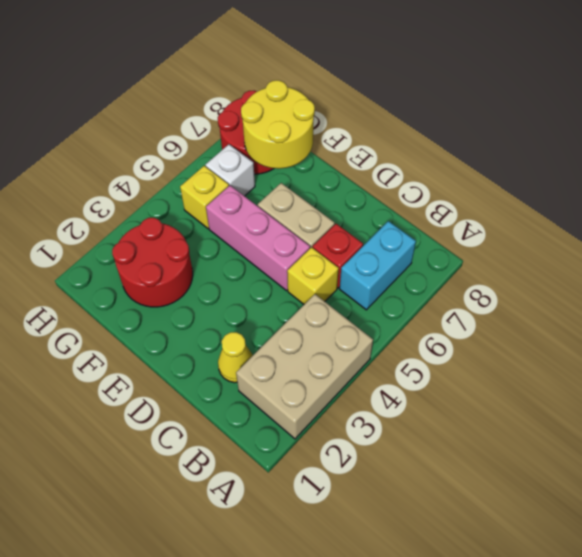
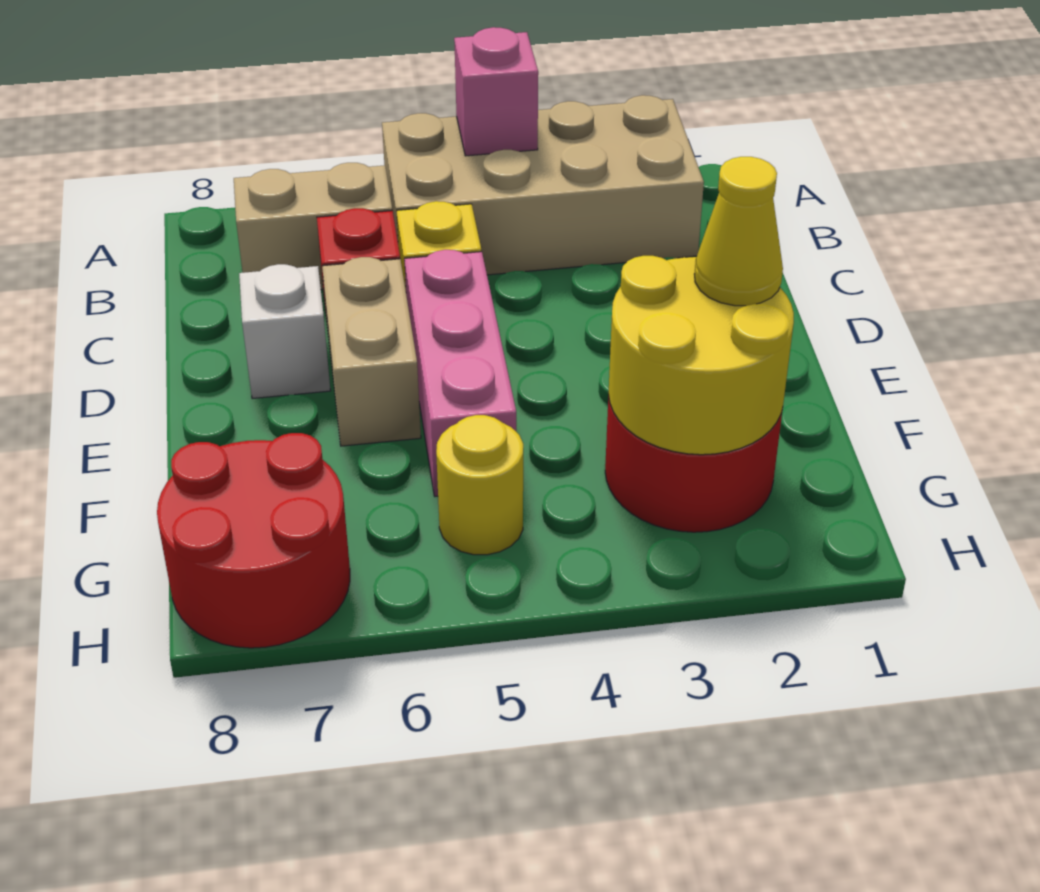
tan brick A2:B4 level 1 -> tan brick A2:B5 level 1
none -> pink brick A4 level 2
cyan brick B6:B7 level 1 -> tan brick B6:B7 level 1
yellow cone C2 level 1 -> yellow cone F2 level 3
yellow round brick F7:G8 level 2 -> yellow round brick F2:G3 level 2
yellow brick G5 level 1 -> yellow round brick G5 level 1
white brick G6 level 1 -> white brick D7 level 1

